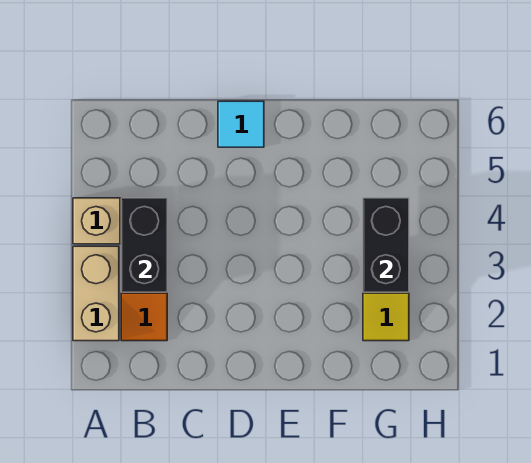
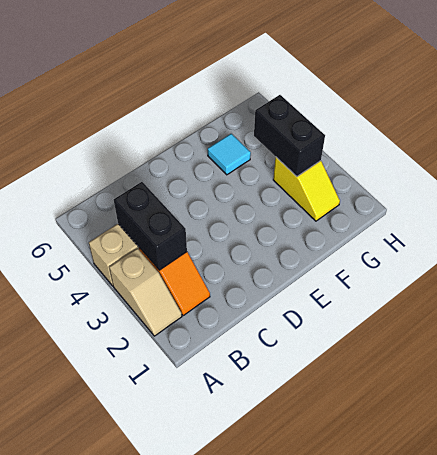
tan brick A2:A3 level 1 -> tan slope A2:A3 level 1 top 3
cyan tile D6 level 1 -> cyan tile F5 level 1

